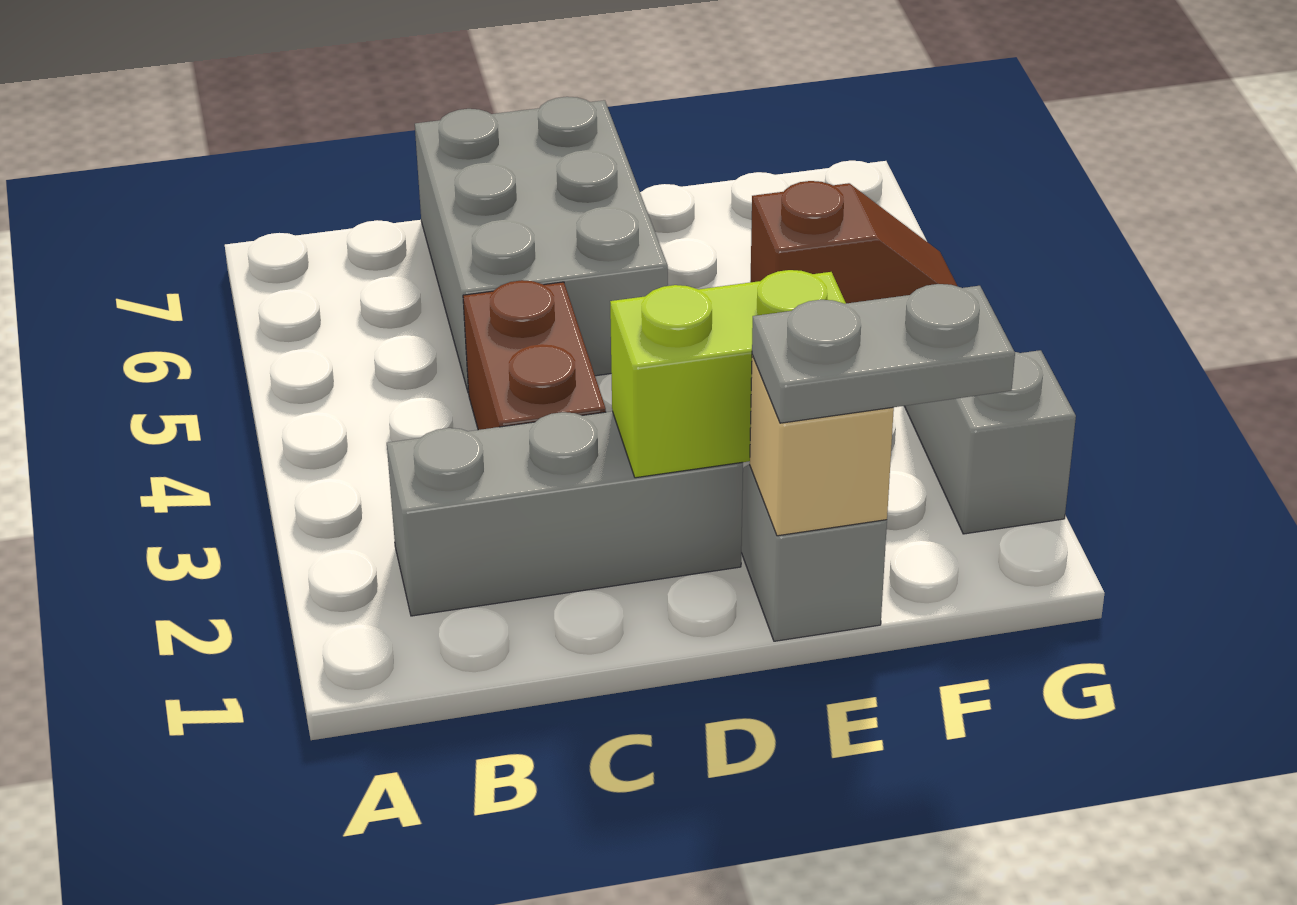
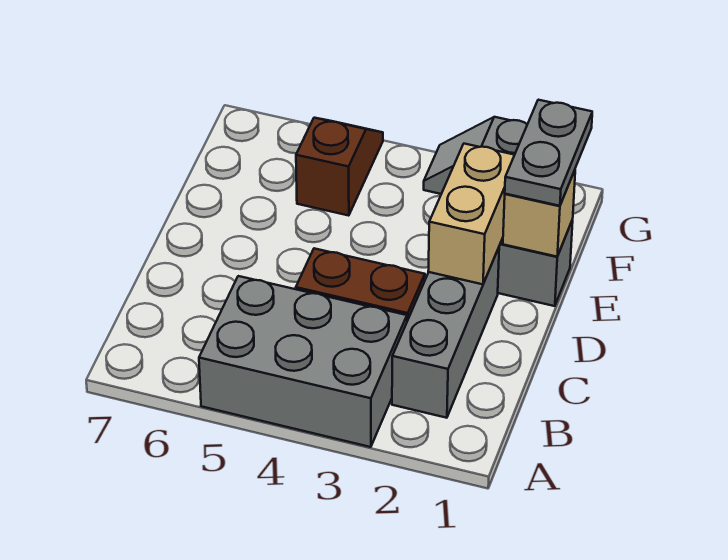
grey brick C5:D7 level 1 -> grey brick A3:B5 level 1
lime brick D2:E2 level 2 -> tan brick D2:E2 level 2

